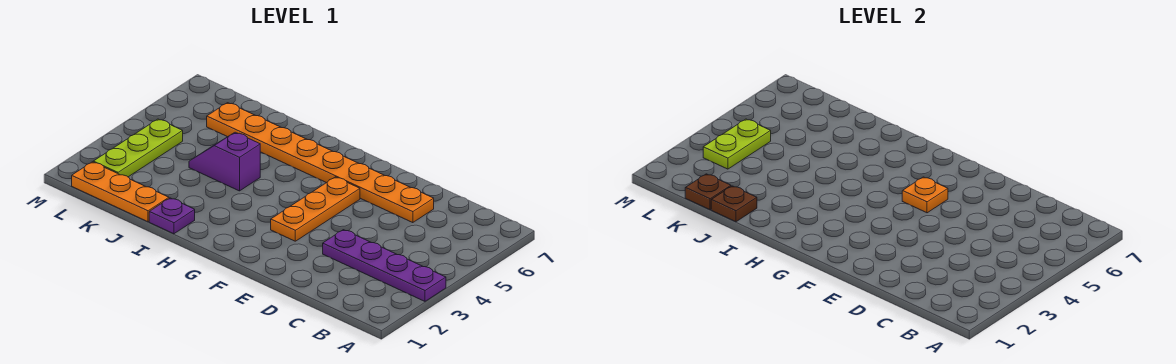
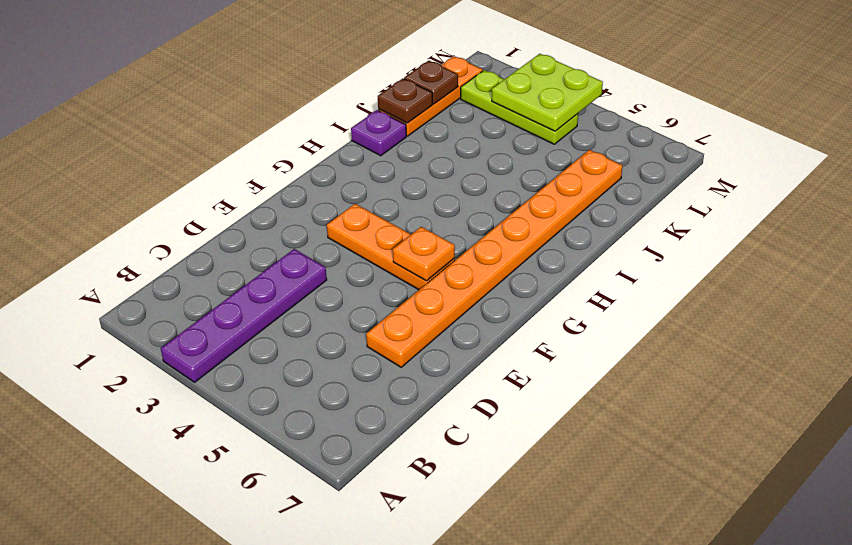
purple slope I4:J4 level 1 top I -> none
lime plate L3:L4 level 2 -> lime plate L3:M4 level 2

